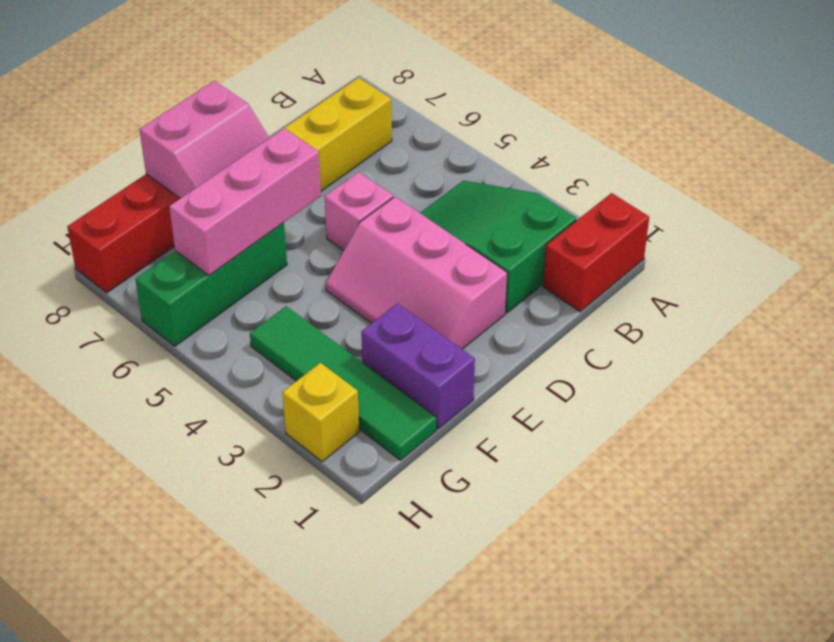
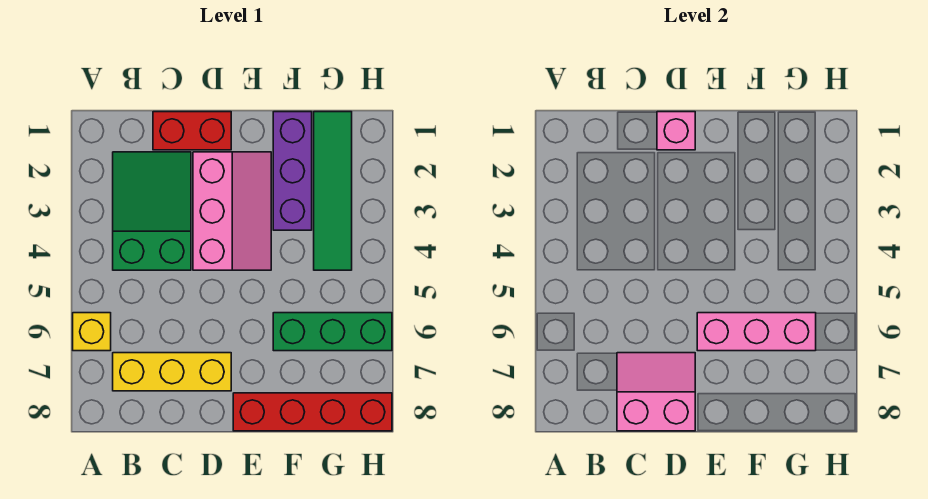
red brick A1:B1 level 1 -> red brick C1:D1 level 1
green slope B2:C4 level 1 top 2 -> green slope B2:C4 level 1 top 4
pink brick D5 level 1 -> pink brick D1 level 2
pink slope E7:F8 level 2 top 8 -> pink slope C7:D8 level 2 top 8
purple brick F1:F2 level 1 -> purple brick F1:F3 level 1
yellow brick H2 level 1 -> yellow brick A6 level 1

